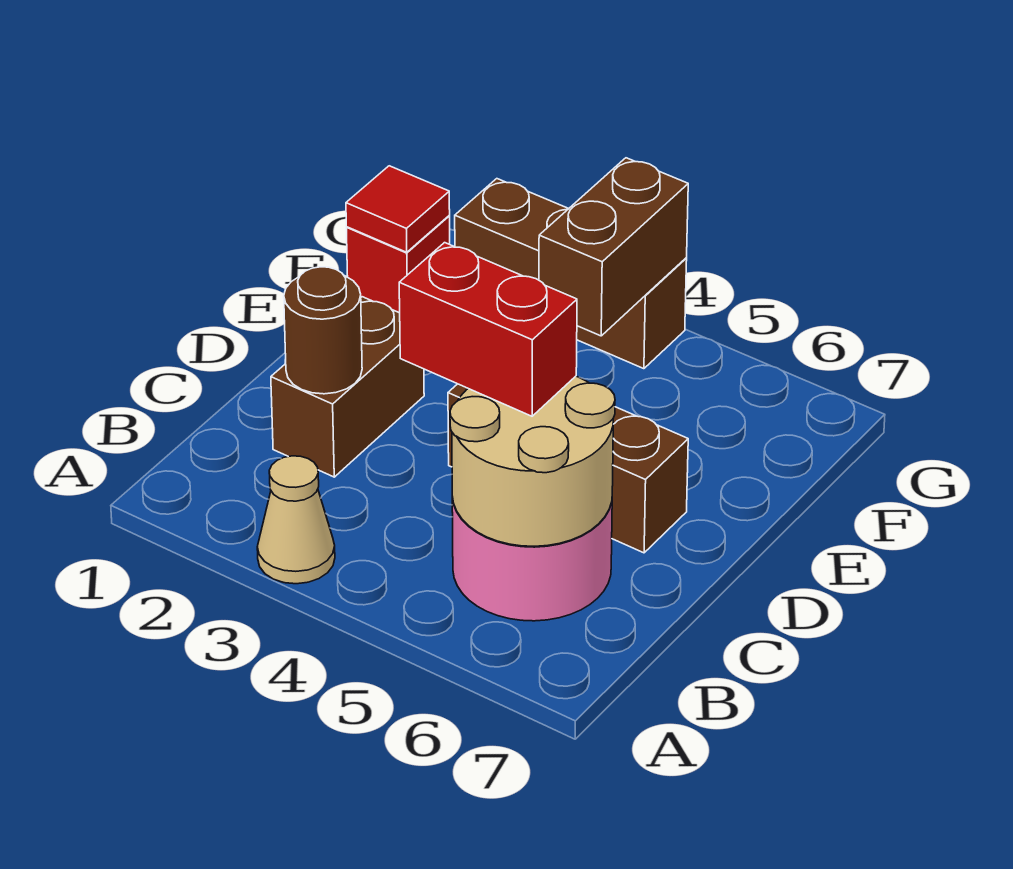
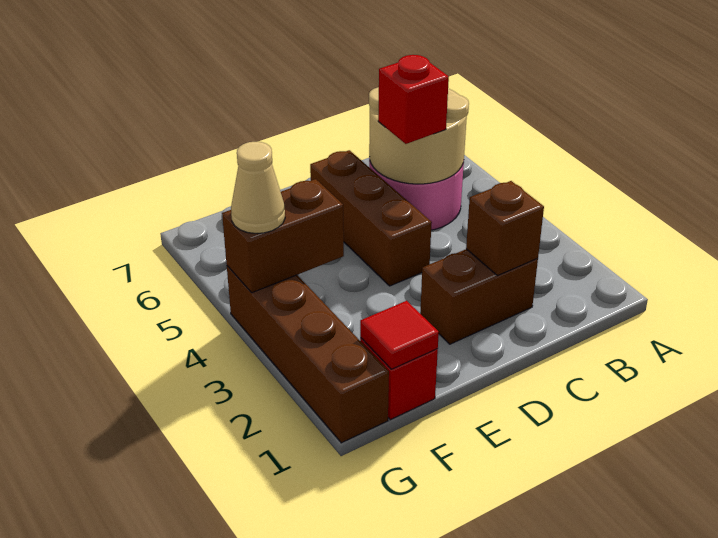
tan cone A3 level 1 -> tan cone G4 level 3
brown round brick C2 level 2 -> brown brick C2 level 2
red brick C4:C5 level 3 -> red brick C5 level 3
brown brick G2:G4 level 1 -> brown brick G1:G4 level 1

